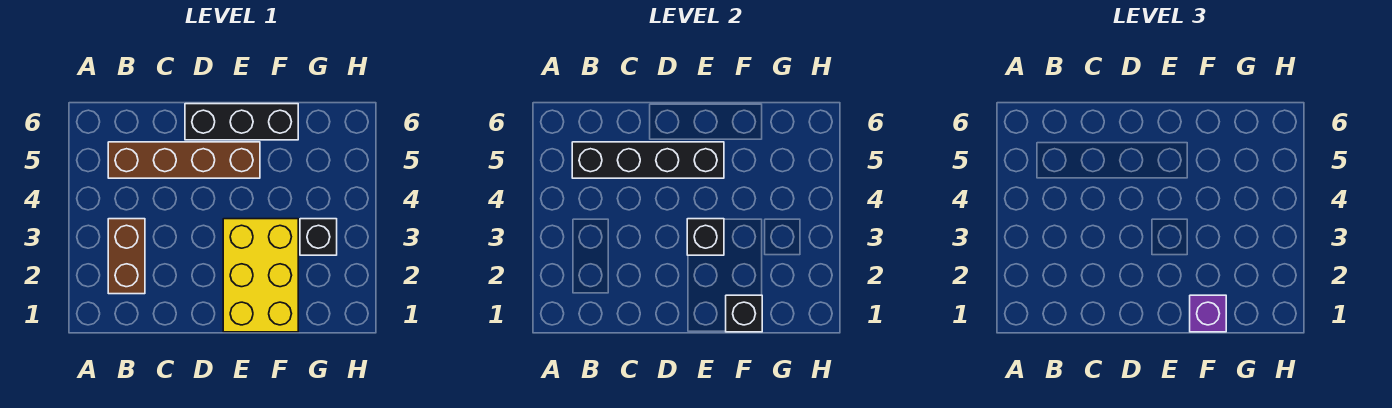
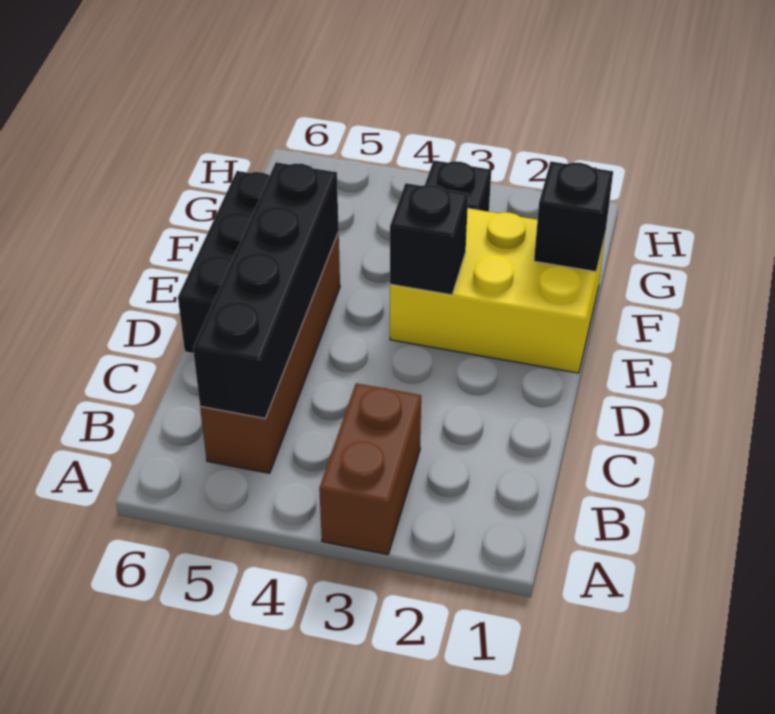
brown brick B2:B3 level 1 -> brown brick A3:B3 level 1
purple brick F1 level 3 -> none

